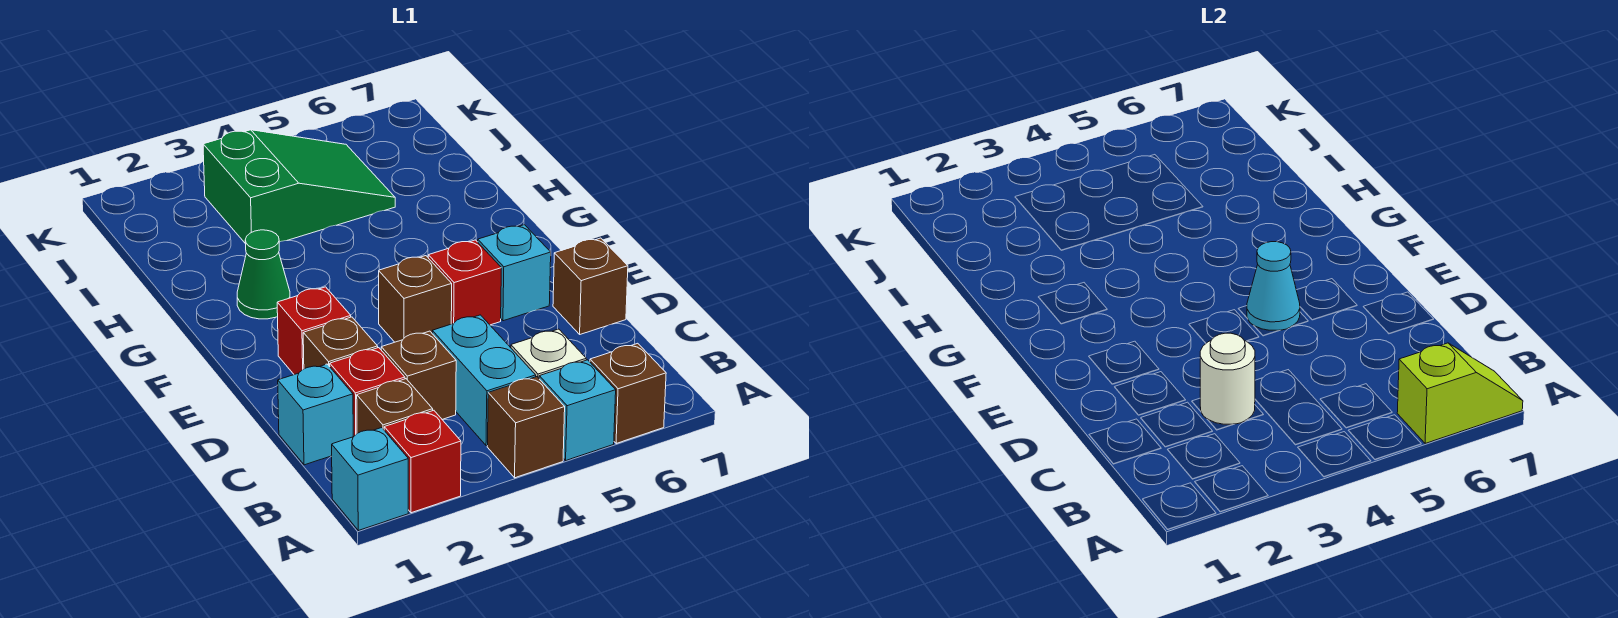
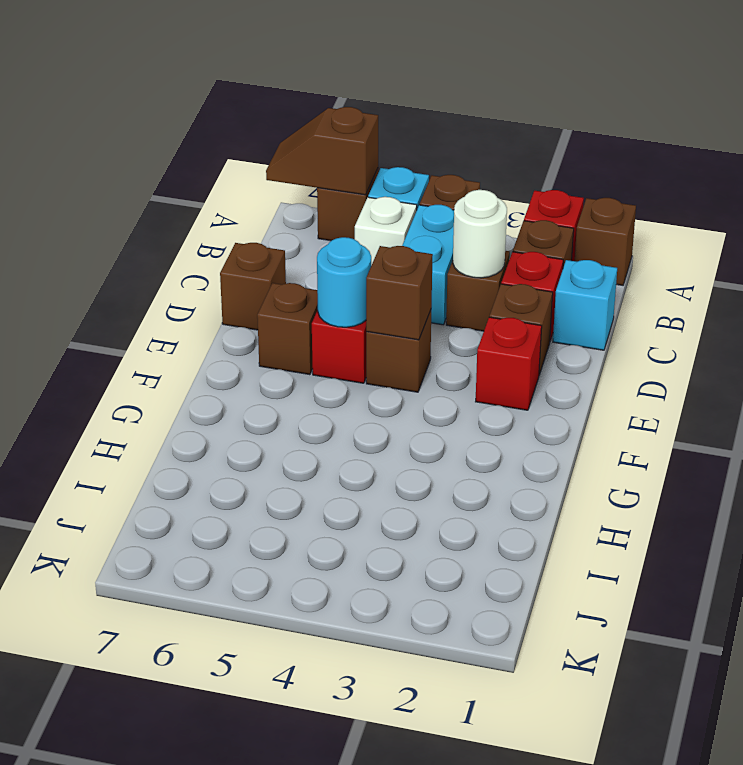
cyan brick A1 level 1 -> brown brick A1 level 1
lime slope A6:A7 level 2 top 6 -> brown slope A6:A7 level 2 top 6
none -> brown brick E4 level 2
cyan cone E5 level 2 -> cyan round brick E5 level 2
cyan brick E6 level 1 -> brown brick E6 level 1
green cone G2 level 1 -> none
green slope I3:J5 level 1 top 3 -> none

